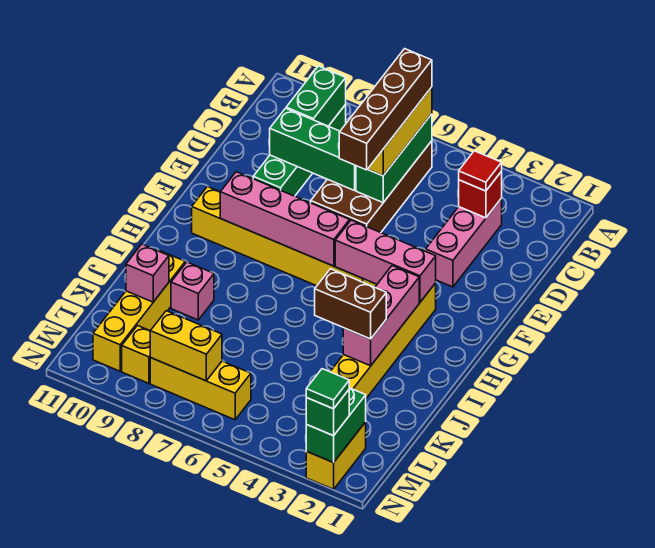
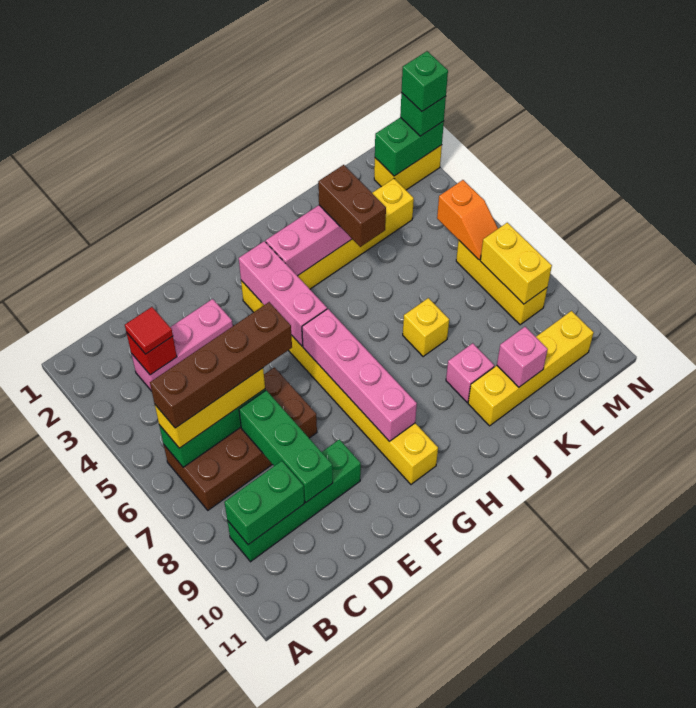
none -> orange slope M5:M6 level 2 top 5
yellow brick M9 level 1 -> yellow brick J7 level 1
green tile N2 level 4 -> green brick N2 level 4

